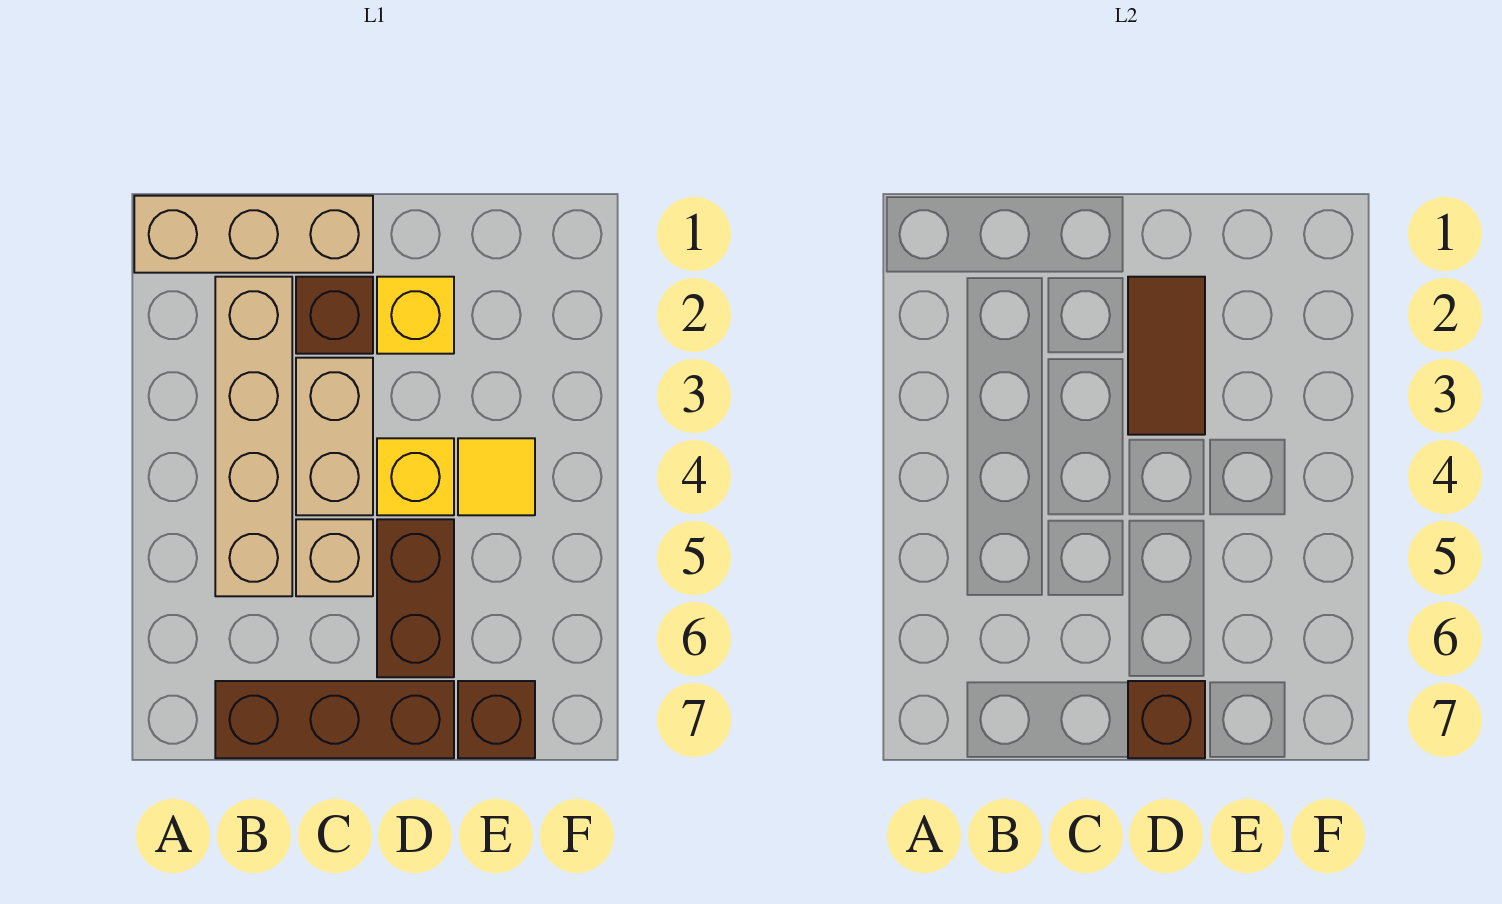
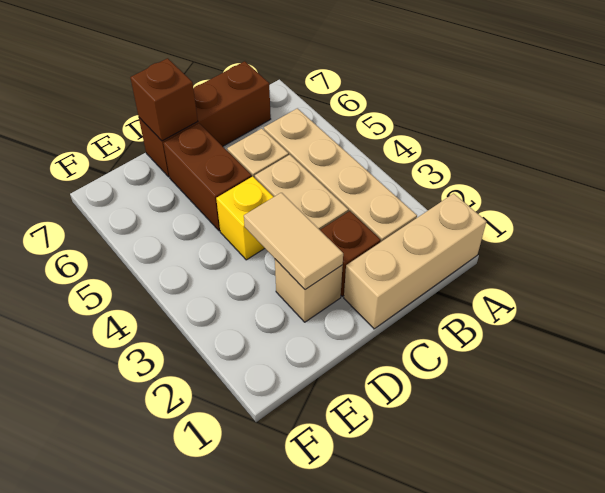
yellow brick D2 level 1 -> tan brick D2 level 1
brown tile D2:D3 level 2 -> tan tile D2:D3 level 2
yellow tile E4 level 1 -> none
brown brick E7 level 1 -> none

